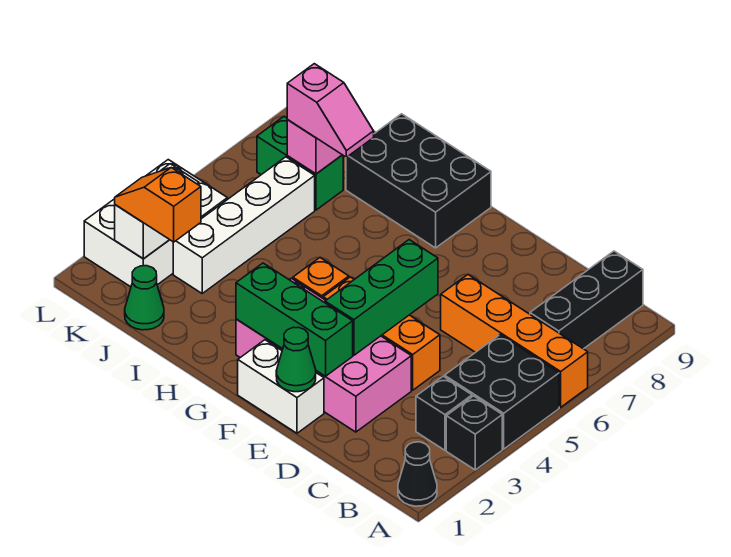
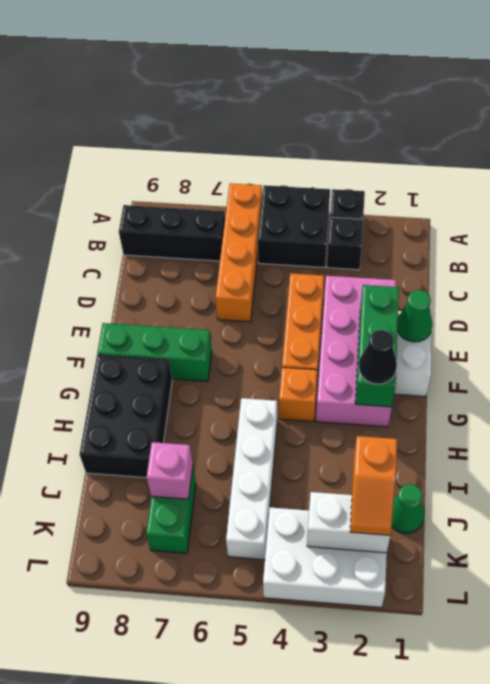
black cone A1 level 1 -> black cone G2 level 3
green brick E3:E5 level 2 -> green brick F7:F9 level 1
pink slope I7:J7 level 3 top J -> none
white brick J3:J6 level 1 -> white brick H5:K5 level 1

